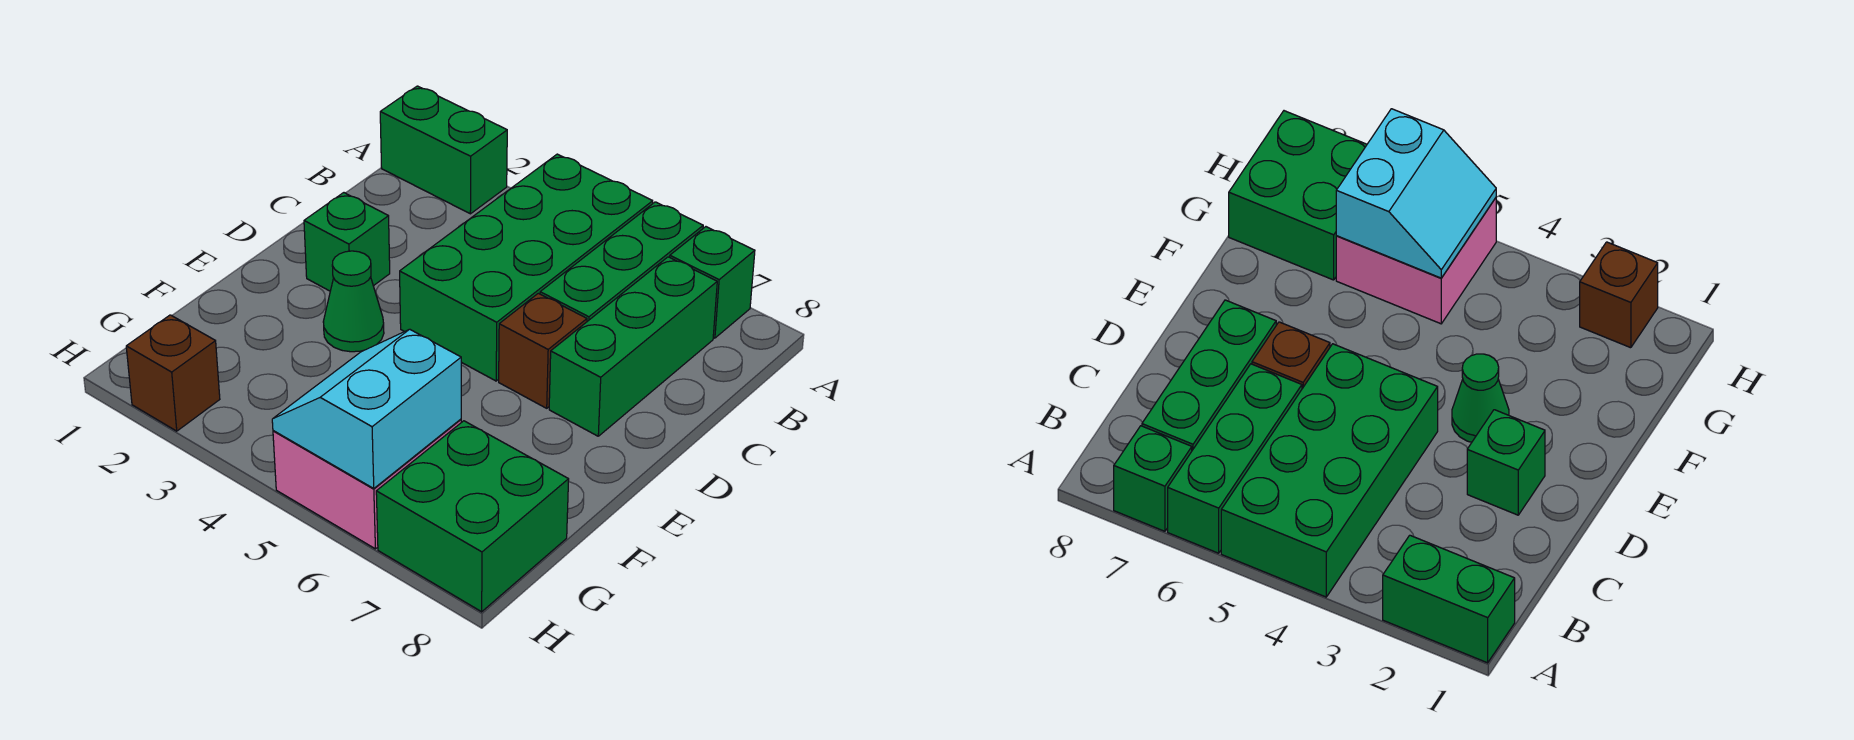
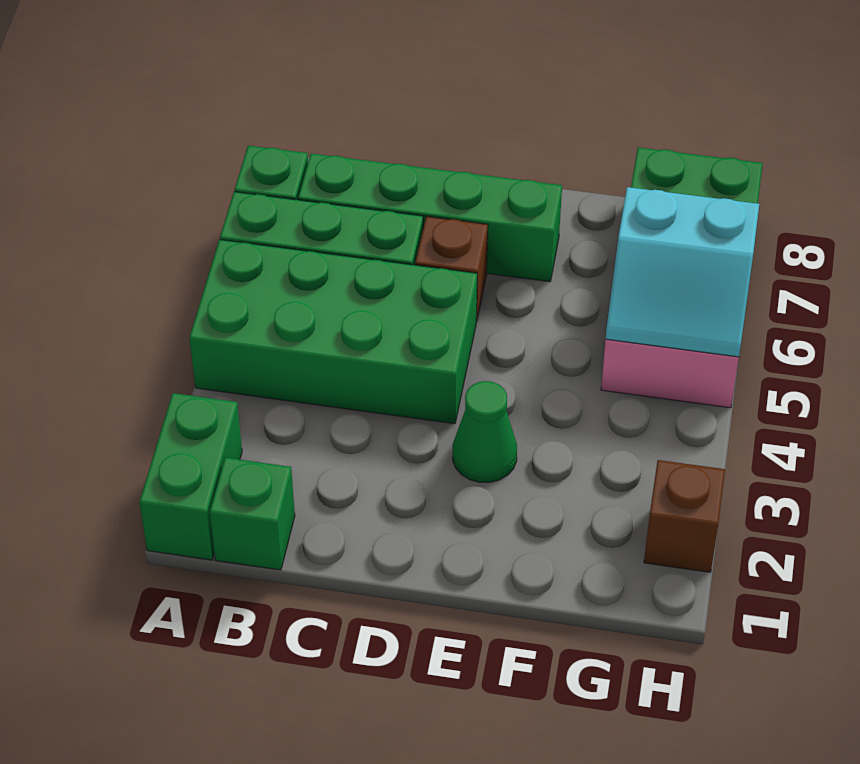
green brick B7:D7 level 1 -> green brick B7:E7 level 1
green brick D2 level 1 -> green brick B1 level 1

